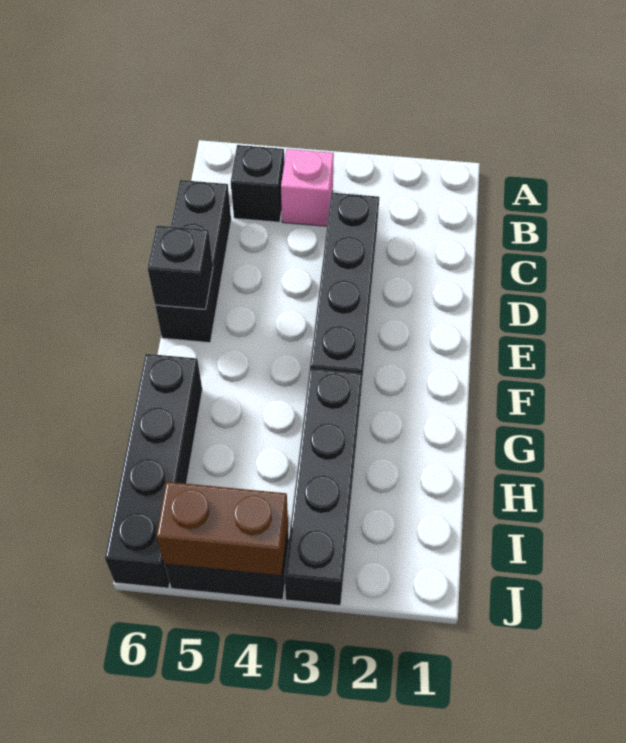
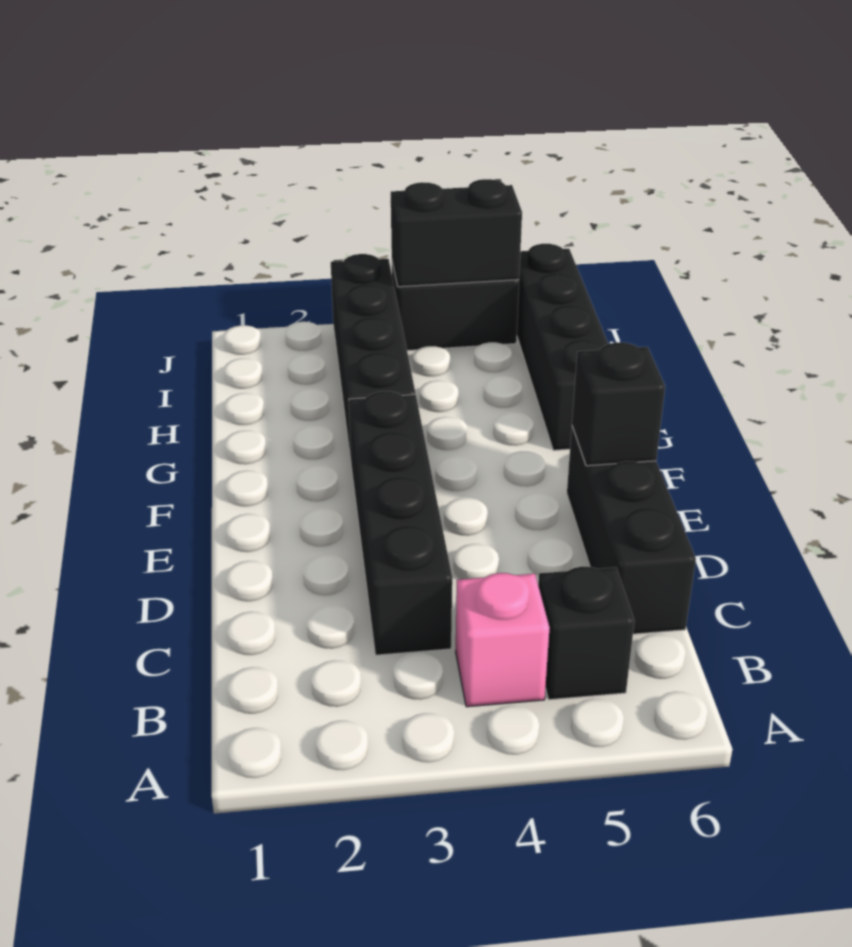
brown brick J4:J5 level 2 -> black brick J4:J5 level 2

